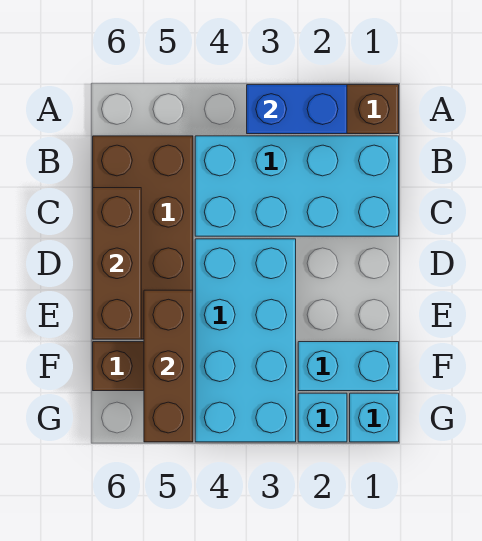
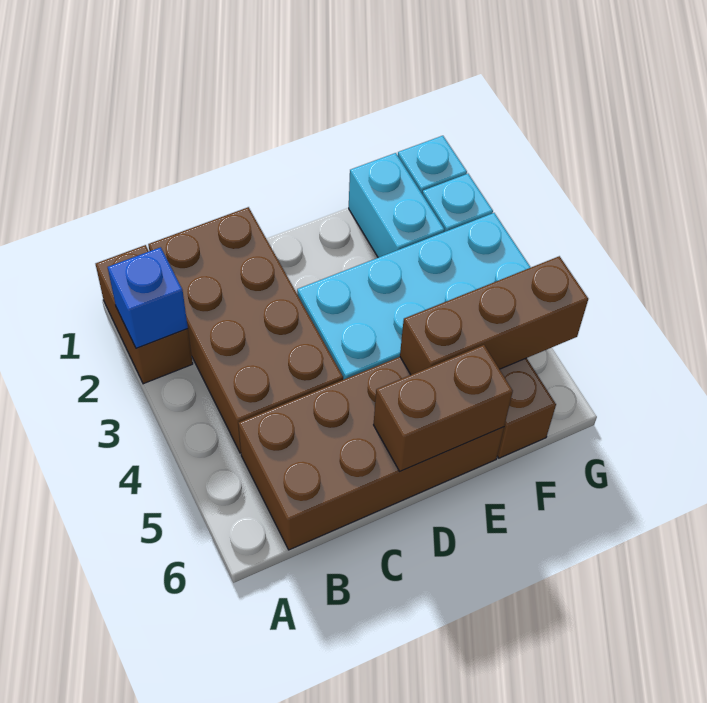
blue brick A2:A3 level 2 -> blue brick A2 level 2
cyan brick B1:C4 level 1 -> brown brick B1:C4 level 1
brown brick C6:E6 level 2 -> brown brick D6:E6 level 2

